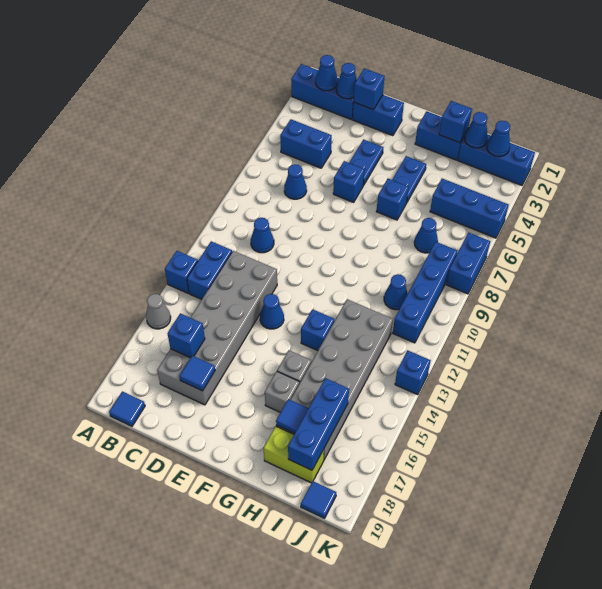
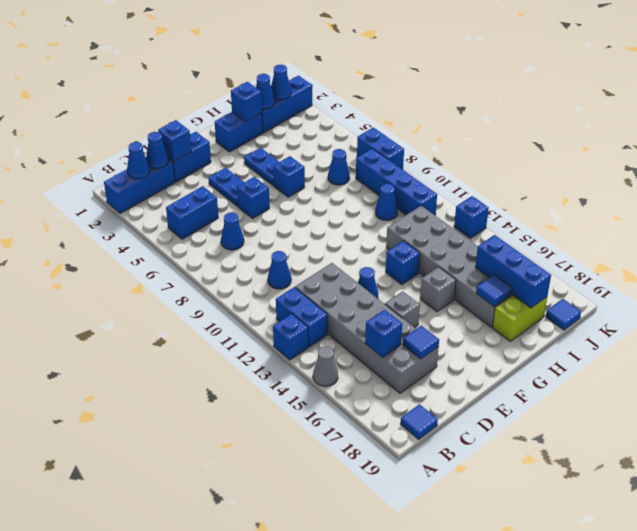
grey brick G16 level 1 -> grey brick E15 level 1
blue brick I5:K5 level 1 -> none

